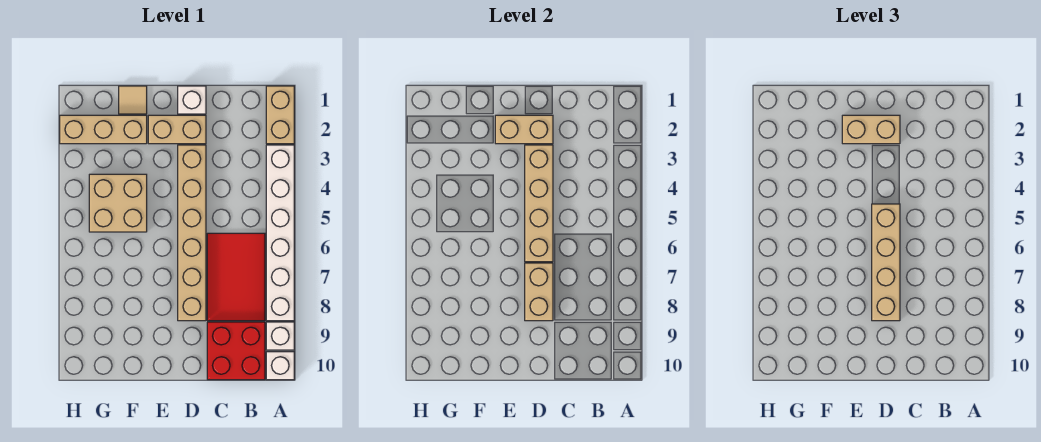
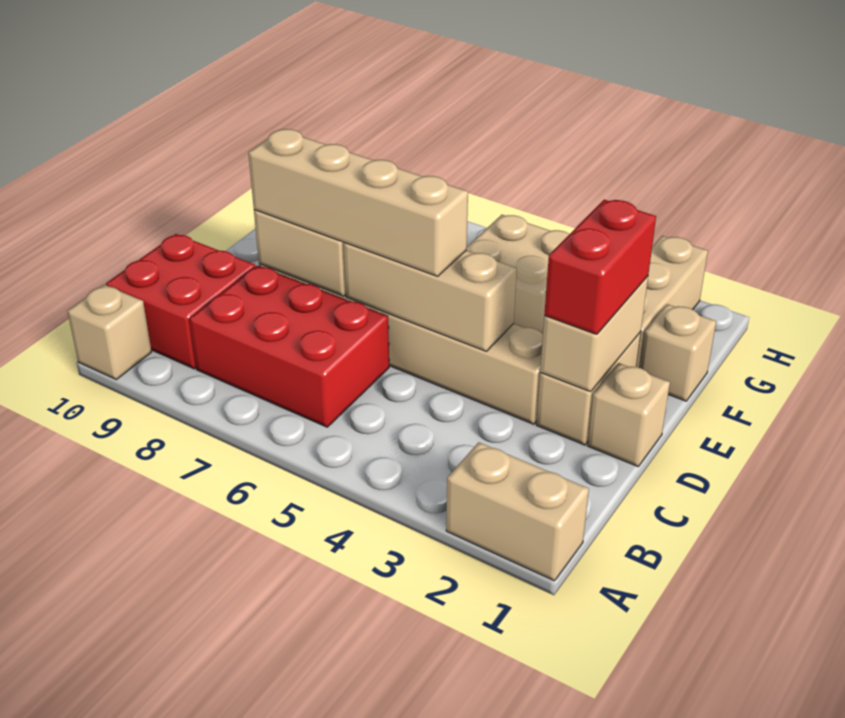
white brick A3:A8 level 1 -> none
white brick A9 level 1 -> none
white brick A10 level 1 -> tan brick A10 level 1
red tile B6:C8 level 1 -> red brick B6:C8 level 1
white brick D1 level 1 -> tan brick D1 level 1
tan brick D2:E2 level 3 -> red brick D2:E2 level 3
tan brick D3:D6 level 2 -> tan brick D4:D6 level 2
tan tile F1 level 1 -> tan brick F1 level 1

